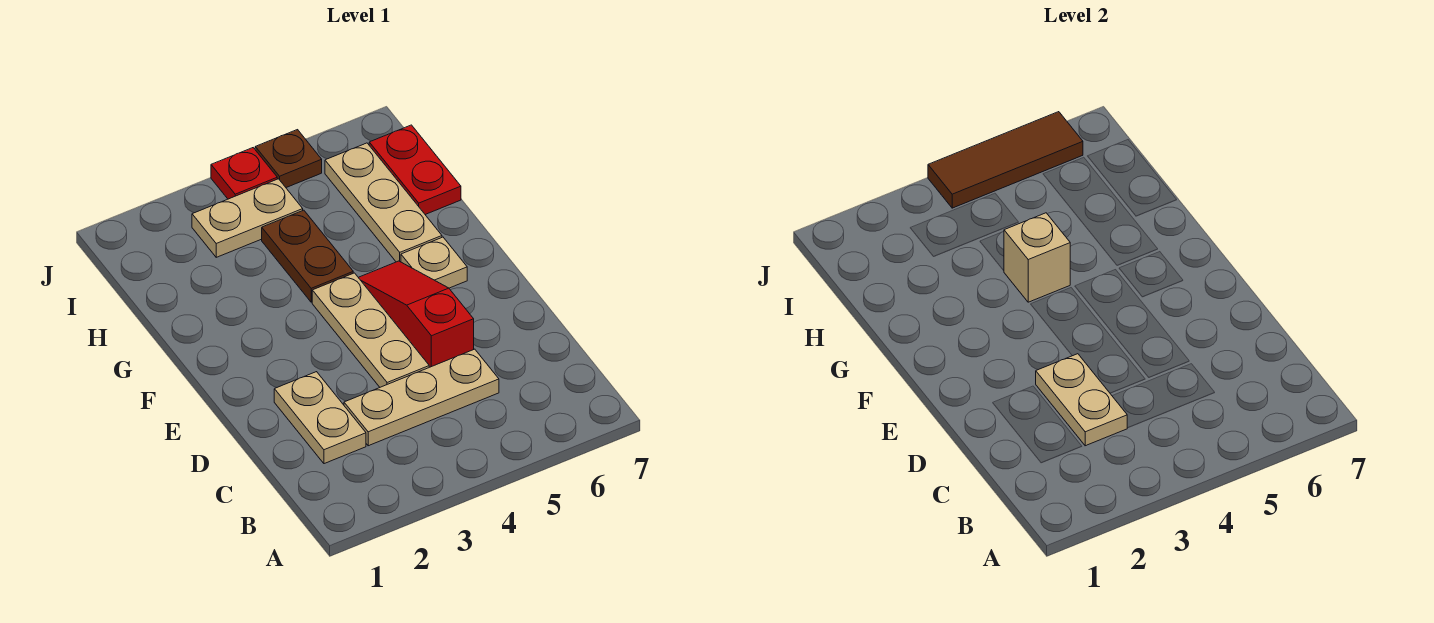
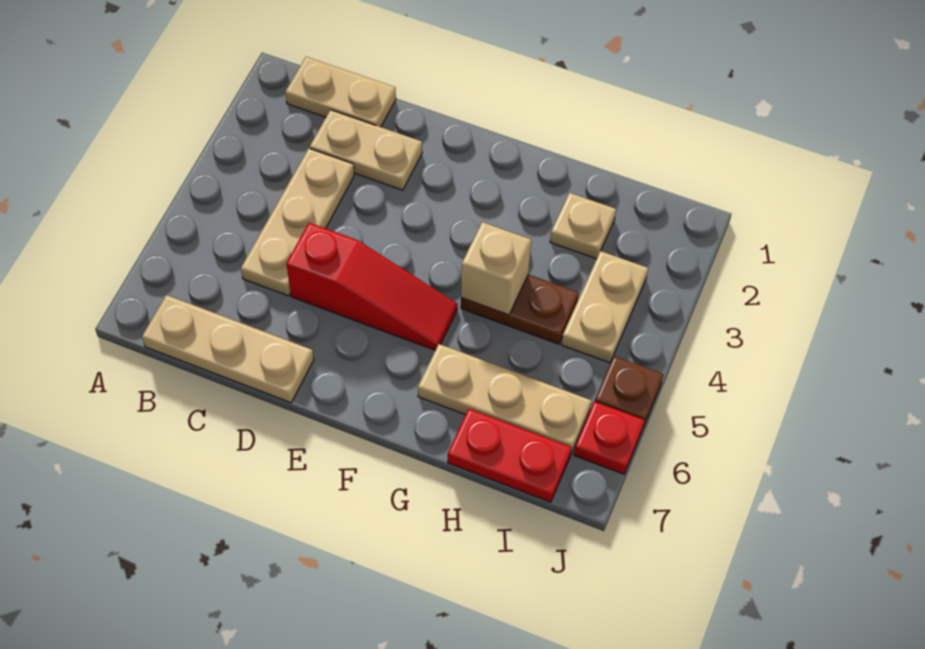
tan plate C3:D3 level 2 -> tan plate B1:C1 level 1
tan plate D4:F4 level 1 -> tan plate B7:D7 level 1
tan plate F6 level 1 -> tan plate H2 level 1
red plate J4 level 1 -> red plate J6 level 1
brown tile J4:J6 level 2 -> none

